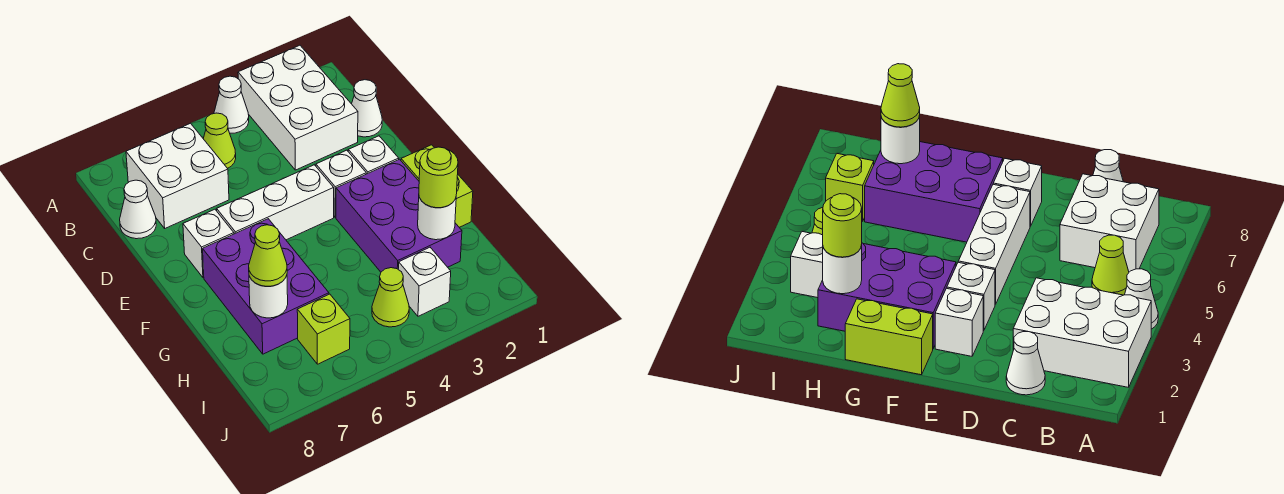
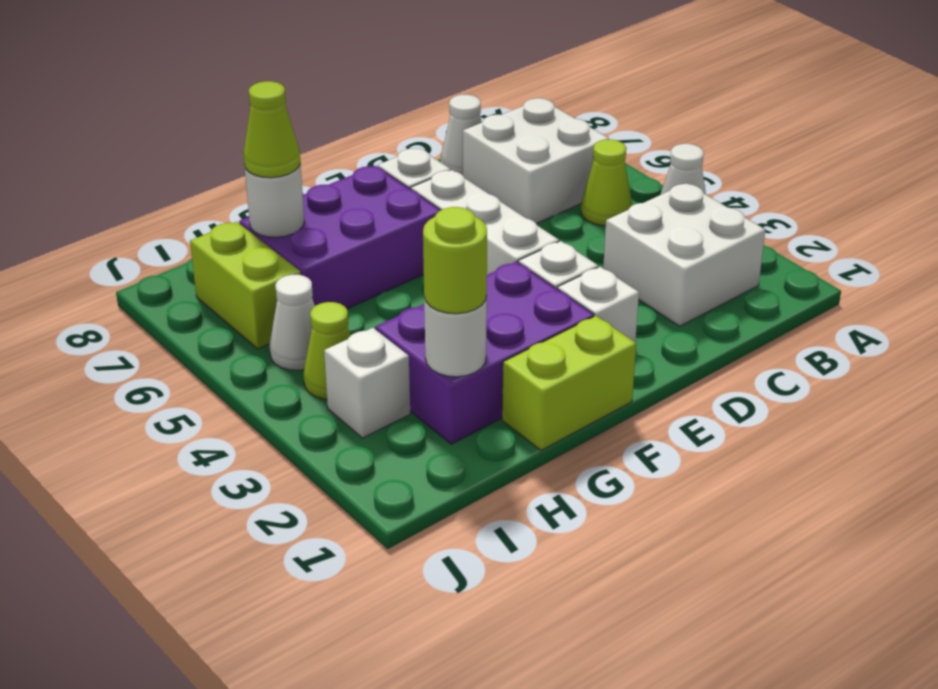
white brick A2:C3 level 1 -> white brick B2:C3 level 1
white cone C1 level 1 -> white cone I5 level 1
lime brick I6 level 1 -> lime brick I6:I7 level 1

